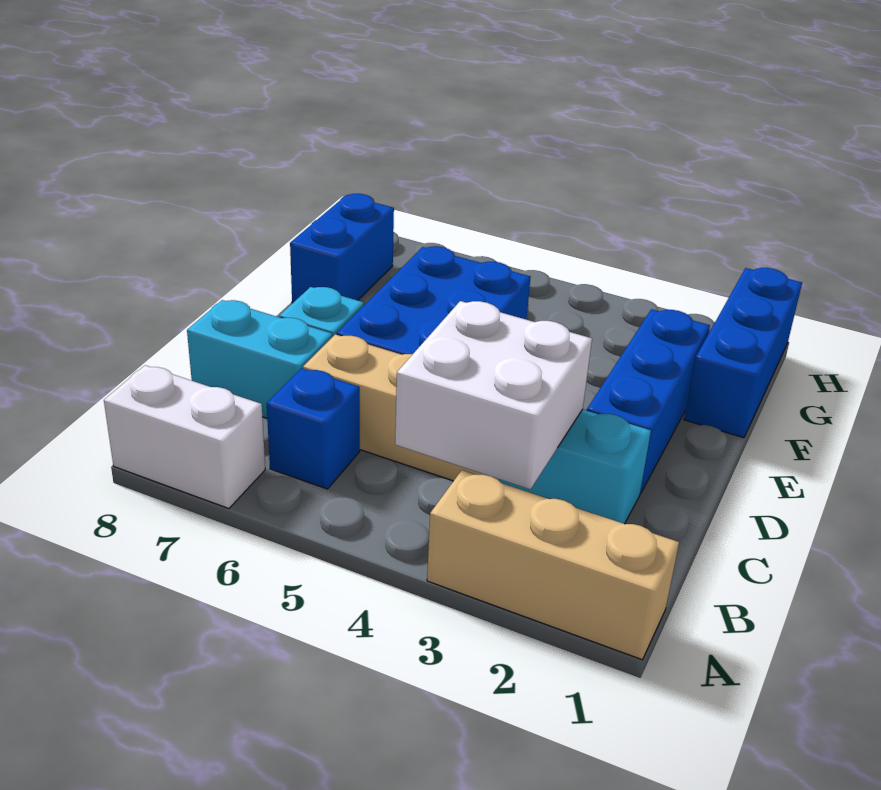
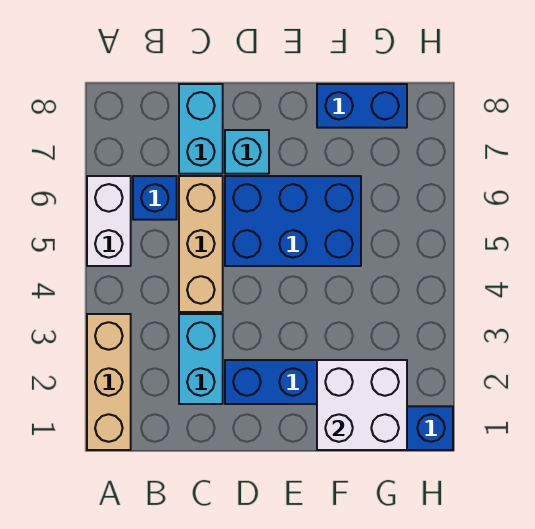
white brick A7:A8 level 1 -> white brick A5:A6 level 1
white brick B3:C4 level 2 -> white brick F1:G2 level 2

